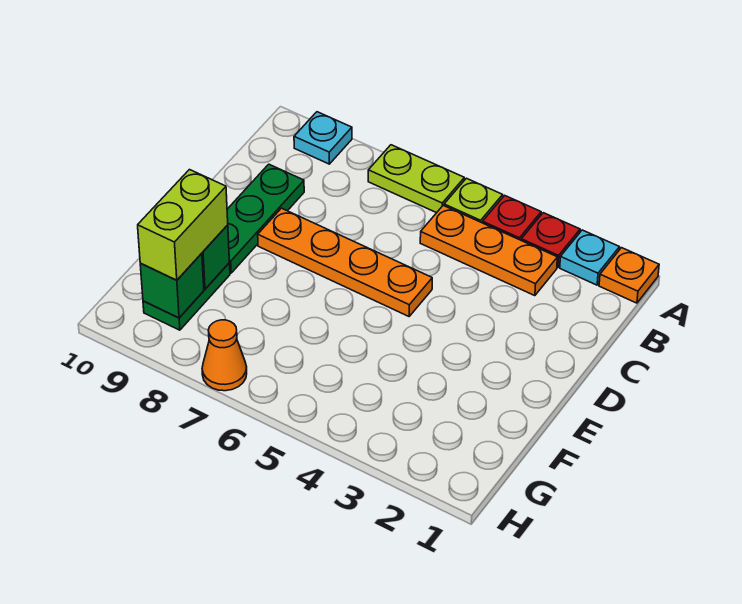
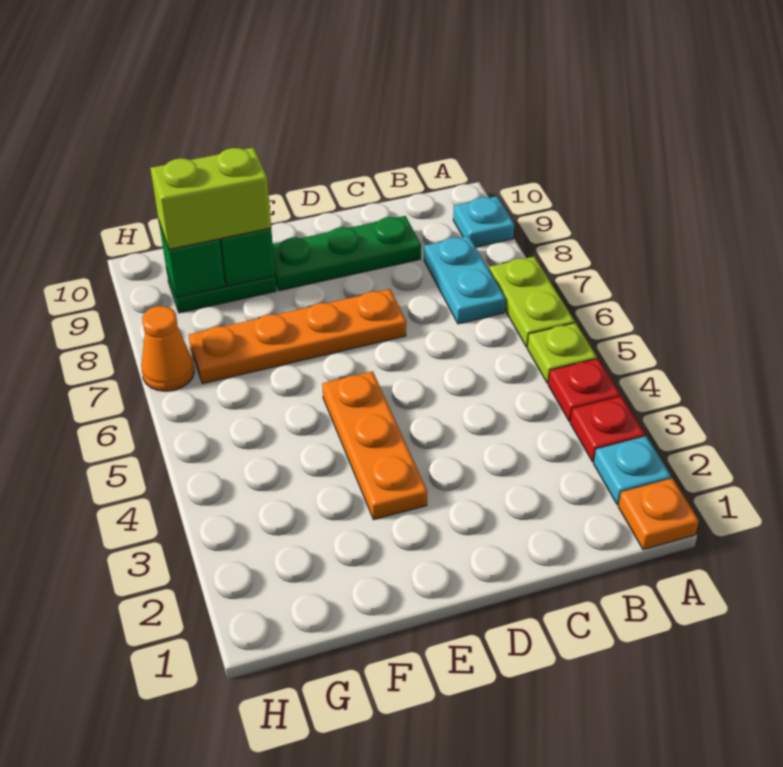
orange plate B3:B5 level 1 -> orange plate E3:E5 level 1
none -> cyan plate B7:B8 level 1
orange plate D5:D8 level 1 -> orange plate D7:G7 level 1

